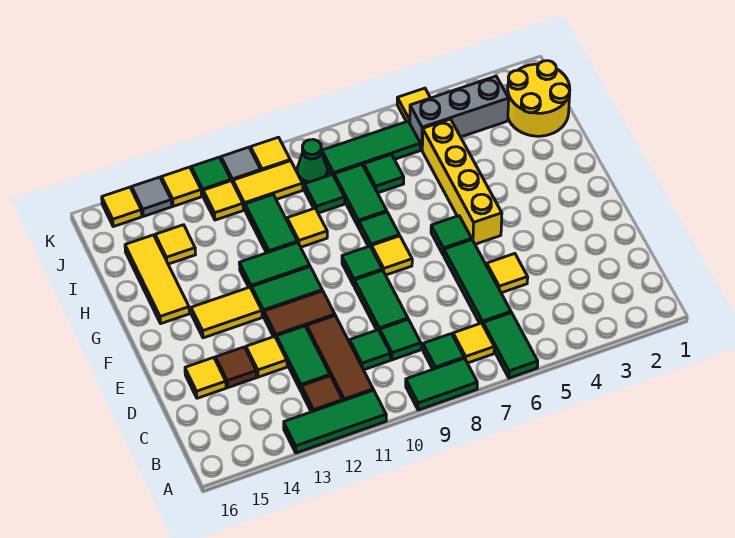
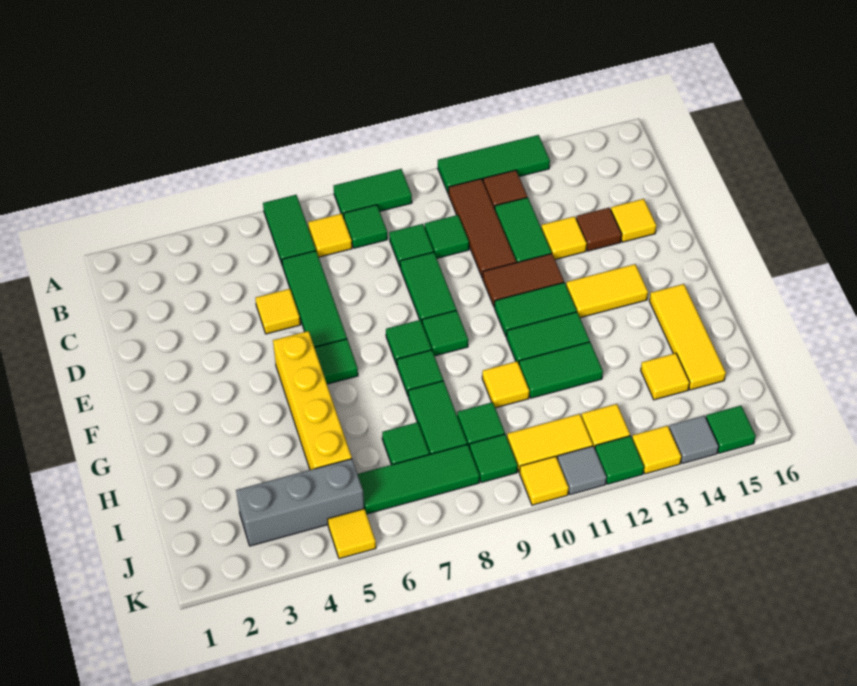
yellow tile F8 level 1 -> green tile F8 level 1
green tile H11:I11 level 1 -> green tile H11:H12 level 1
yellow round brick I1:J2 level 1 -> none
green cone J9 level 1 -> green tile J9 level 1
yellow tile K15 level 1 -> green tile K15 level 1

